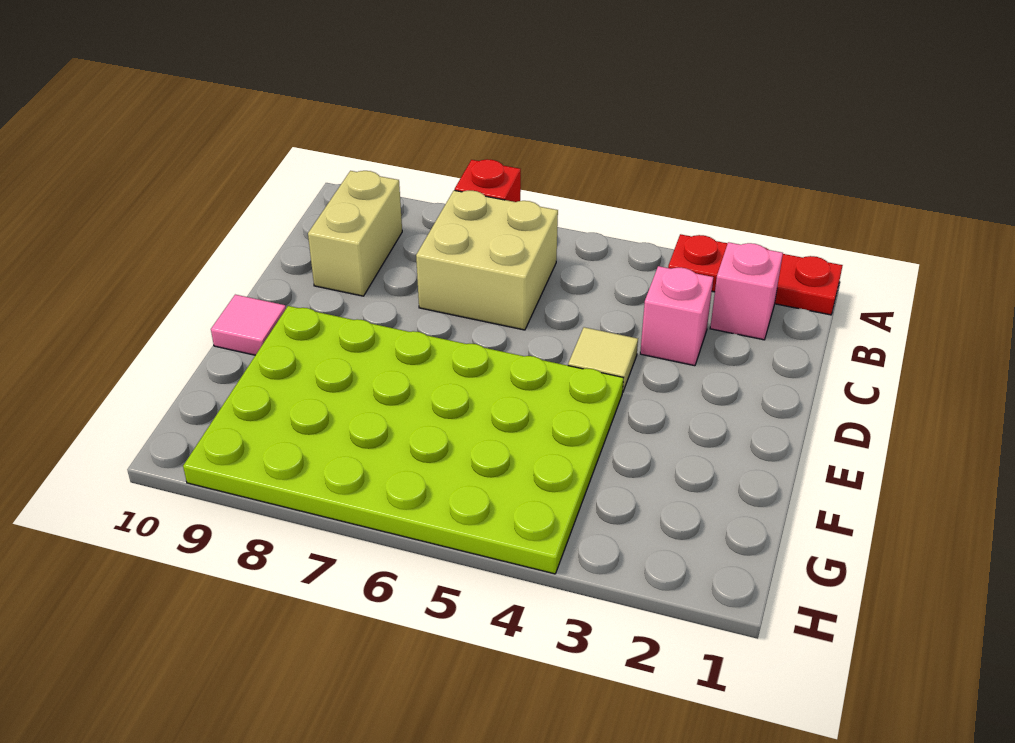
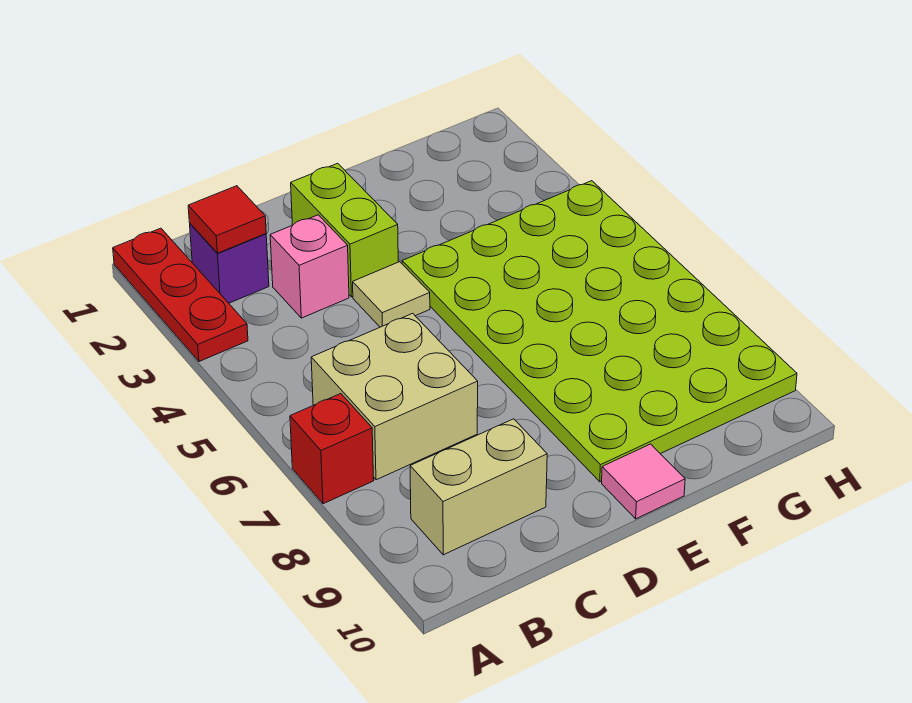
pink brick B2 level 1 -> purple brick B2 level 1
none -> red tile B2 level 2
none -> lime brick D2:D3 level 1

